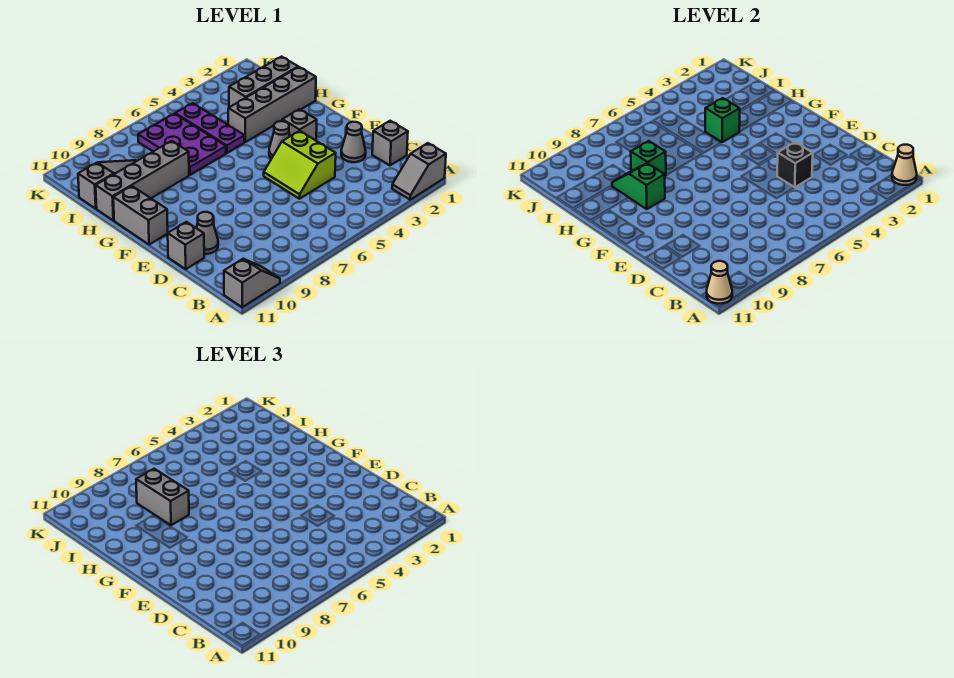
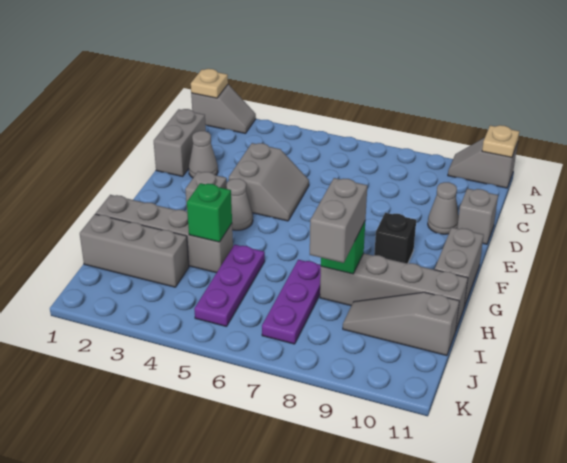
tan cone A1 level 2 -> tan plate A1 level 2
tan cone A11 level 2 -> tan plate A11 level 2
grey brick C1 level 1 -> grey brick C1:D1 level 1
lime slope D4:E5 level 1 top 4 -> grey slope D4:E5 level 1 top 4
black brick D4 level 2 -> black brick F9 level 1
green slope G9:H9 level 2 top G -> none
purple plate H6:J7 level 1 -> purple plate H7:J7 level 1

